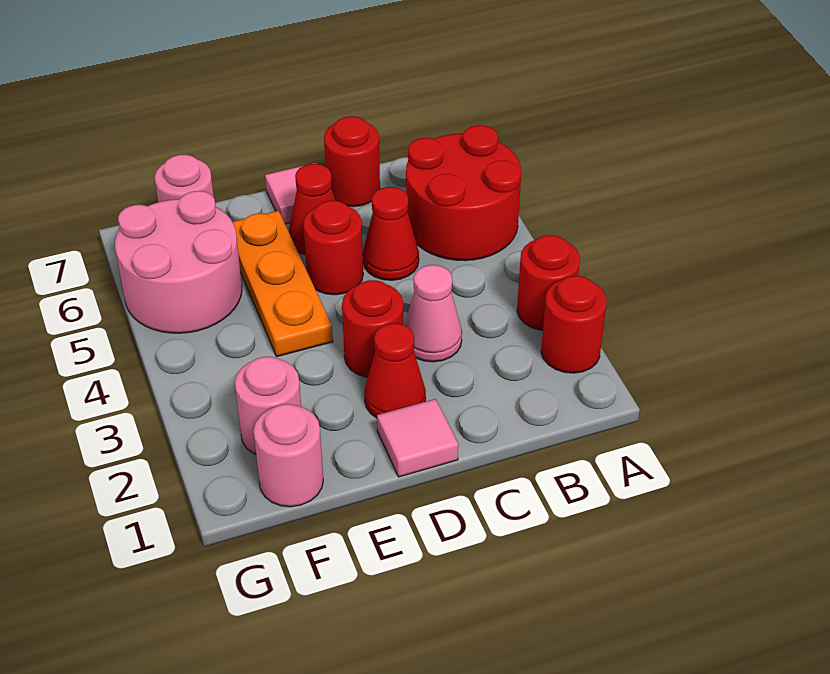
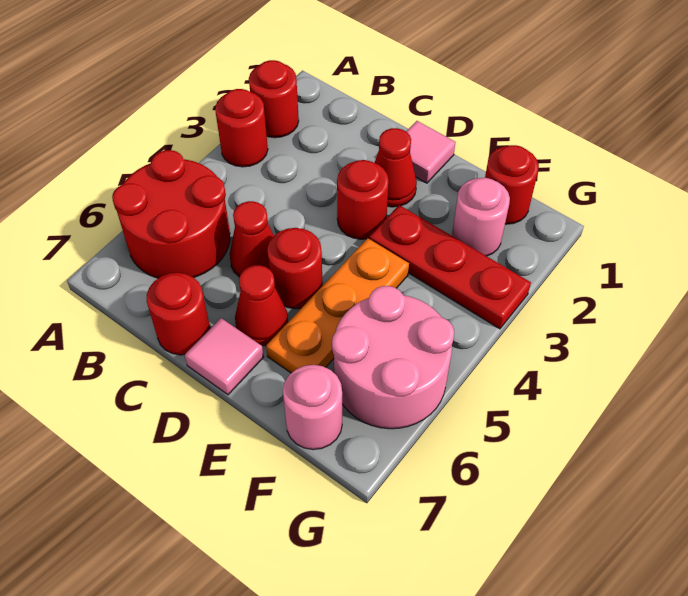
pink cone C3 level 1 -> none
none -> red plate E3:G3 level 1
pink round brick F1 level 1 -> red round brick F1 level 1

